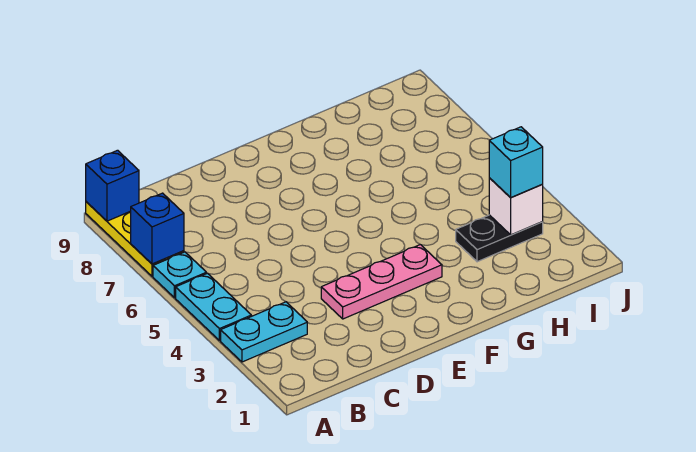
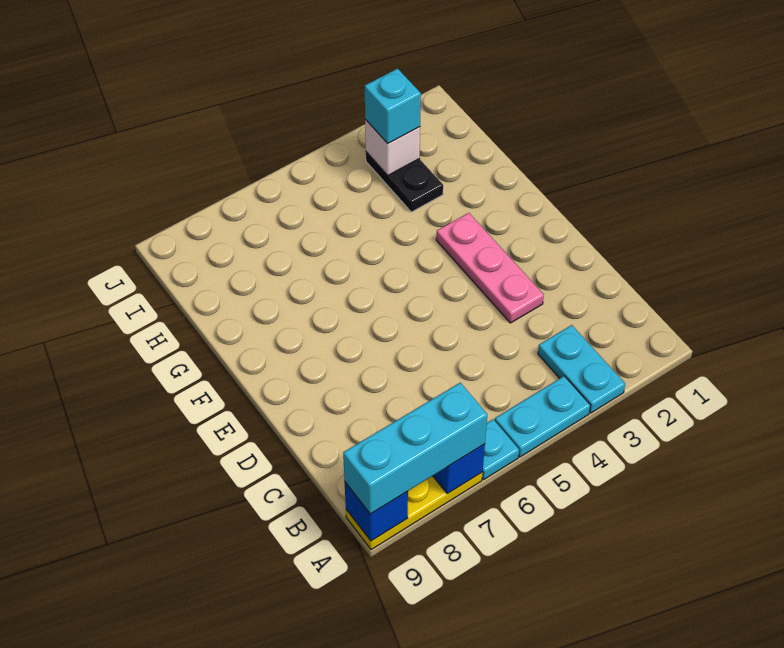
none -> cyan brick A7:A9 level 3

